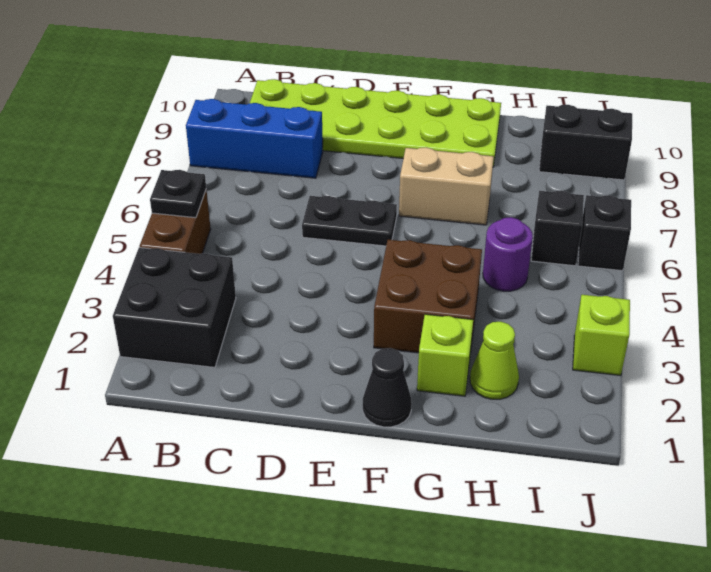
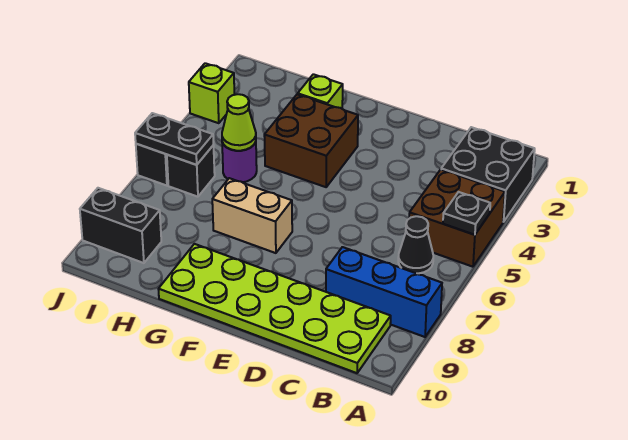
brown brick A4:A5 level 1 -> brown brick A4:B5 level 1
black plate D6:E6 level 1 -> black plate I6:J6 level 2
black cone F1 level 1 -> black cone B6 level 1
lime cone H2 level 1 -> lime cone H5 level 2

